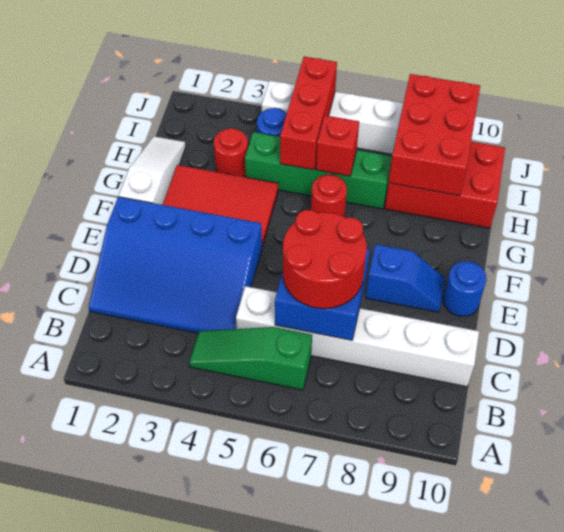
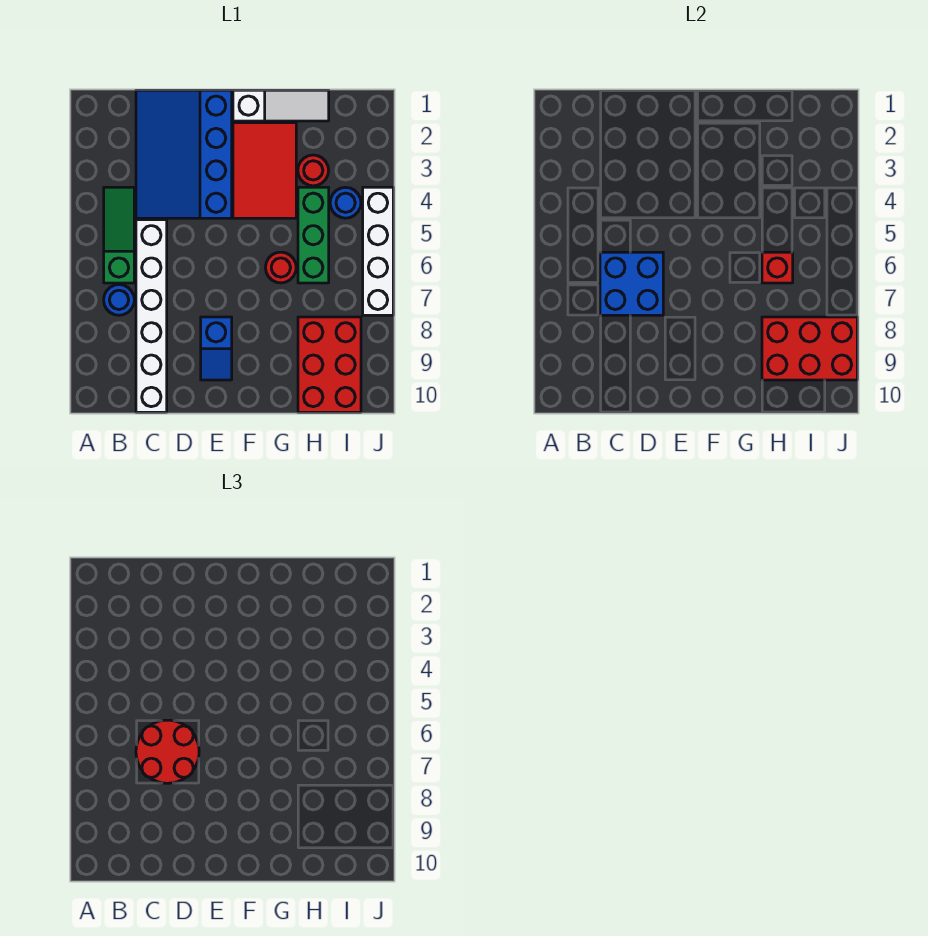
blue round brick E10 level 1 -> blue round brick B7 level 1
green brick H4:H7 level 1 -> green brick H4:H6 level 1
red brick H5:J5 level 2 -> none

